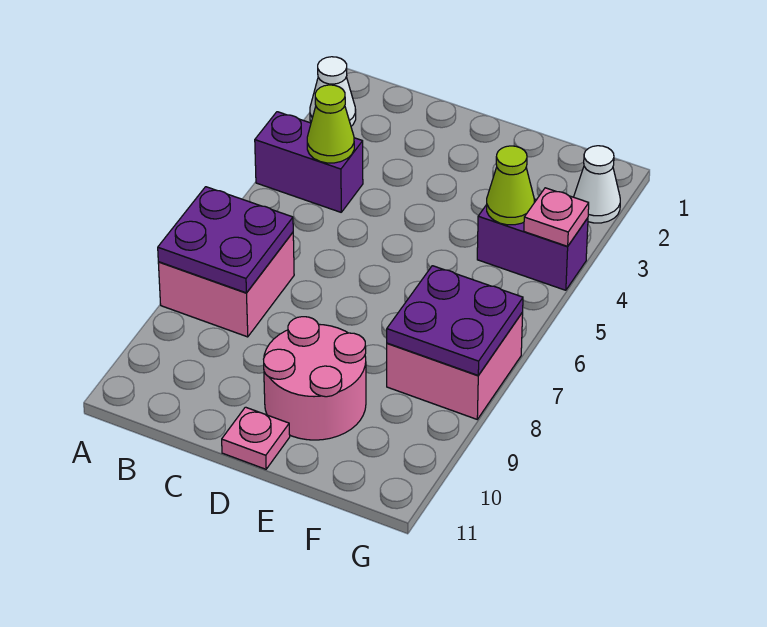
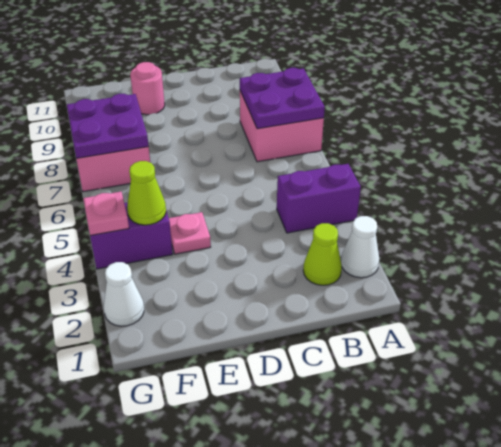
lime cone B4 level 2 -> lime cone B2 level 1
pink round brick D9:E10 level 1 -> pink round brick E10 level 1
pink plate D11 level 1 -> pink plate E4 level 1

